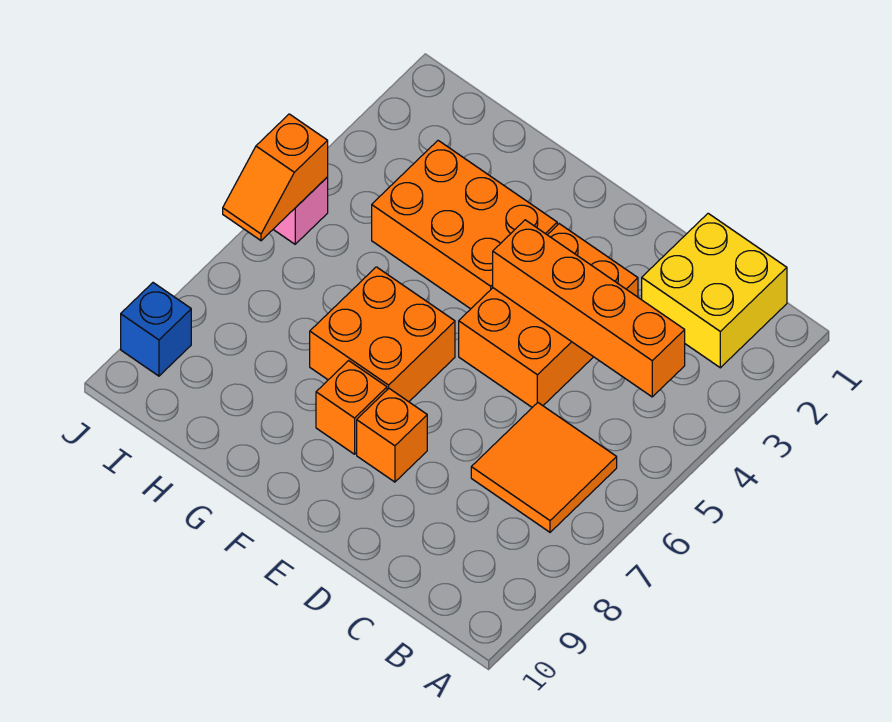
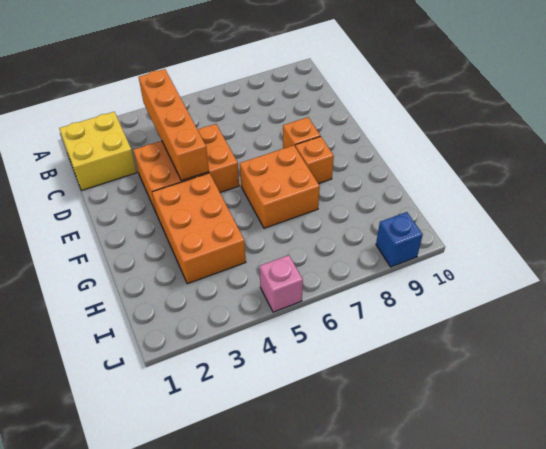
orange tile B6:C7 level 1 -> none
orange slope J5:J6 level 2 top 5 -> none

